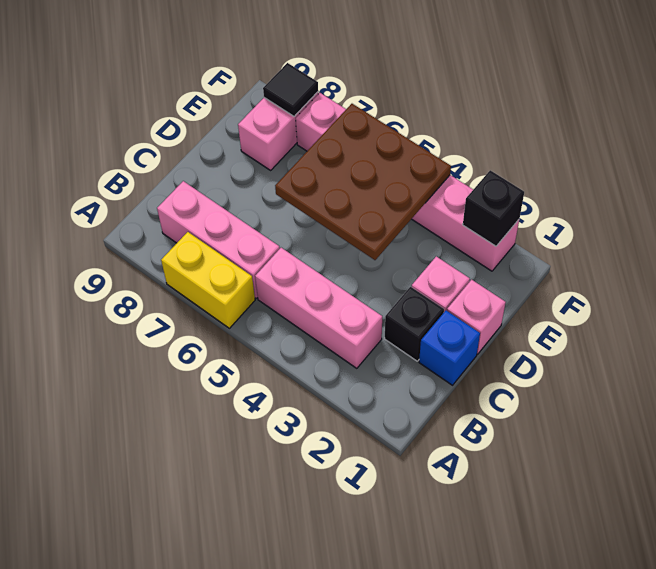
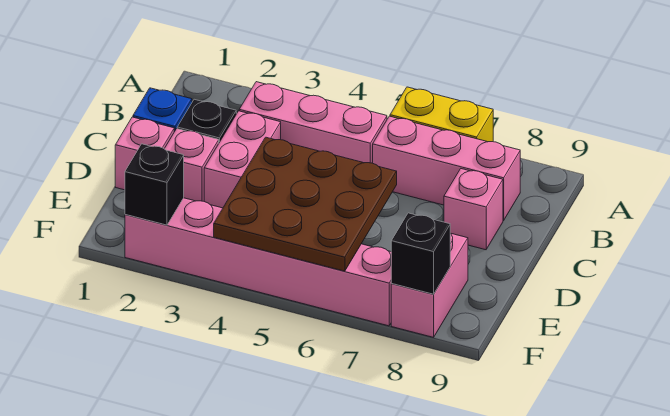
none -> pink brick C3:D3 level 1
none -> pink brick C8 level 1
black tile F8 level 2 -> black brick F8 level 2

